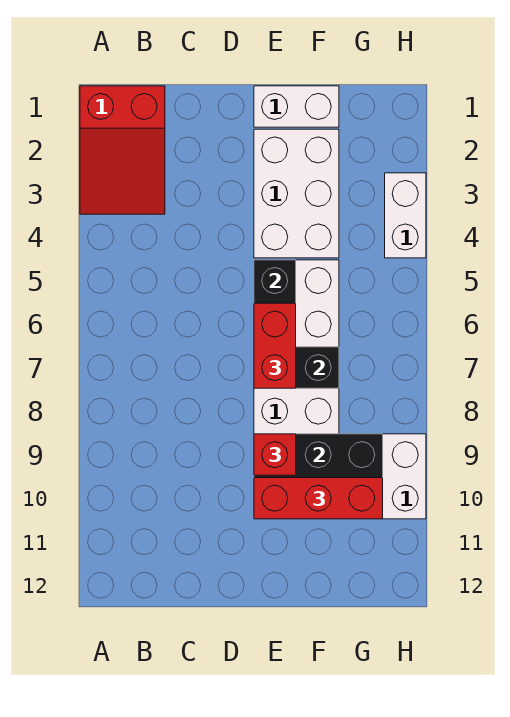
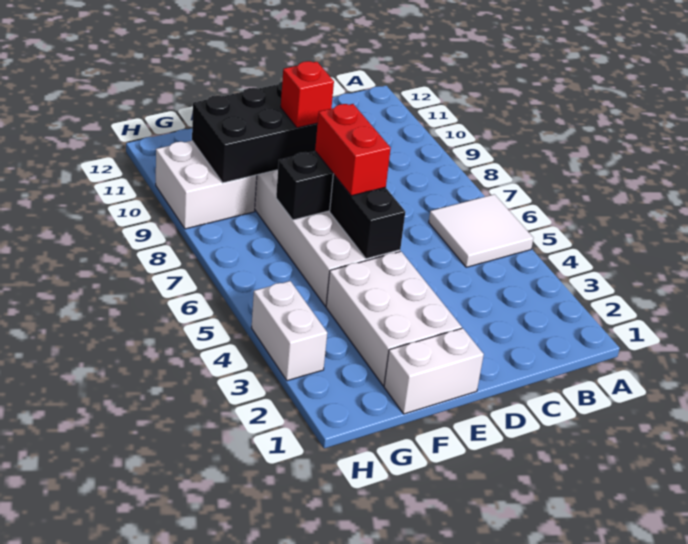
red slope A1:B3 level 1 top 1 -> none
none -> white tile A5:B6 level 1
red brick E10:G10 level 3 -> none

